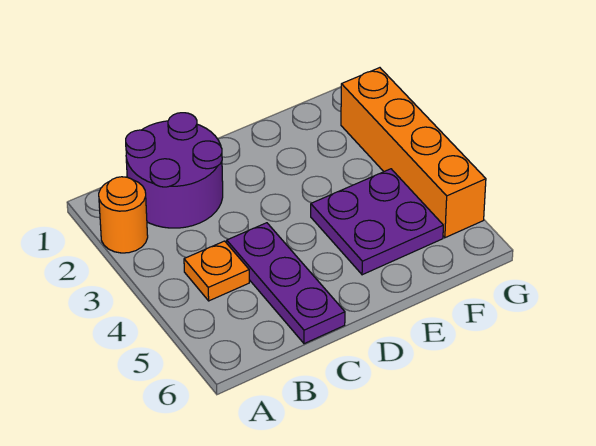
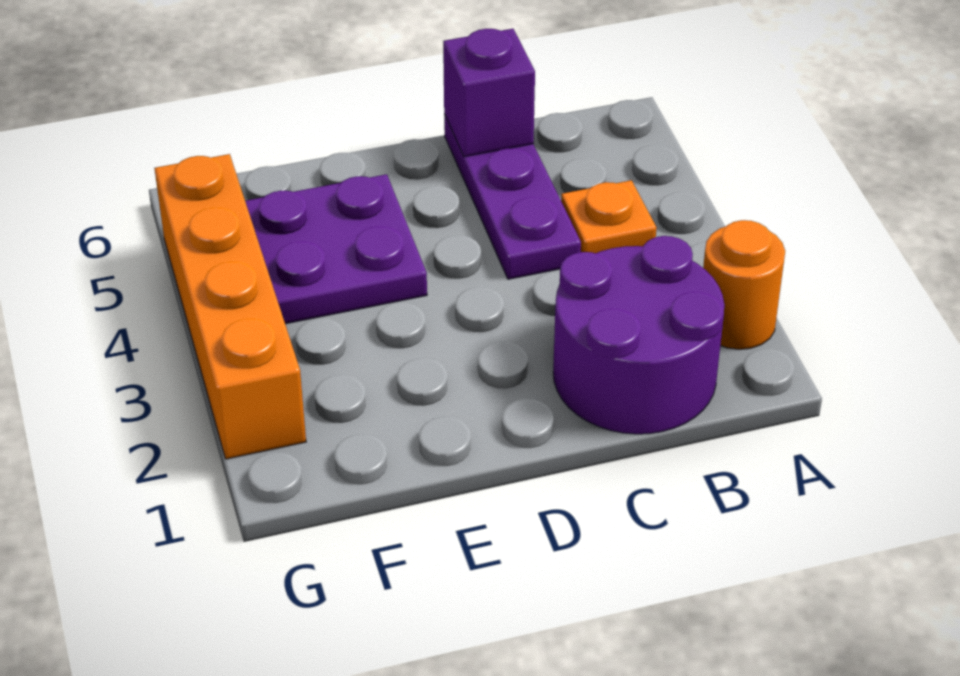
none -> purple brick C6 level 2

